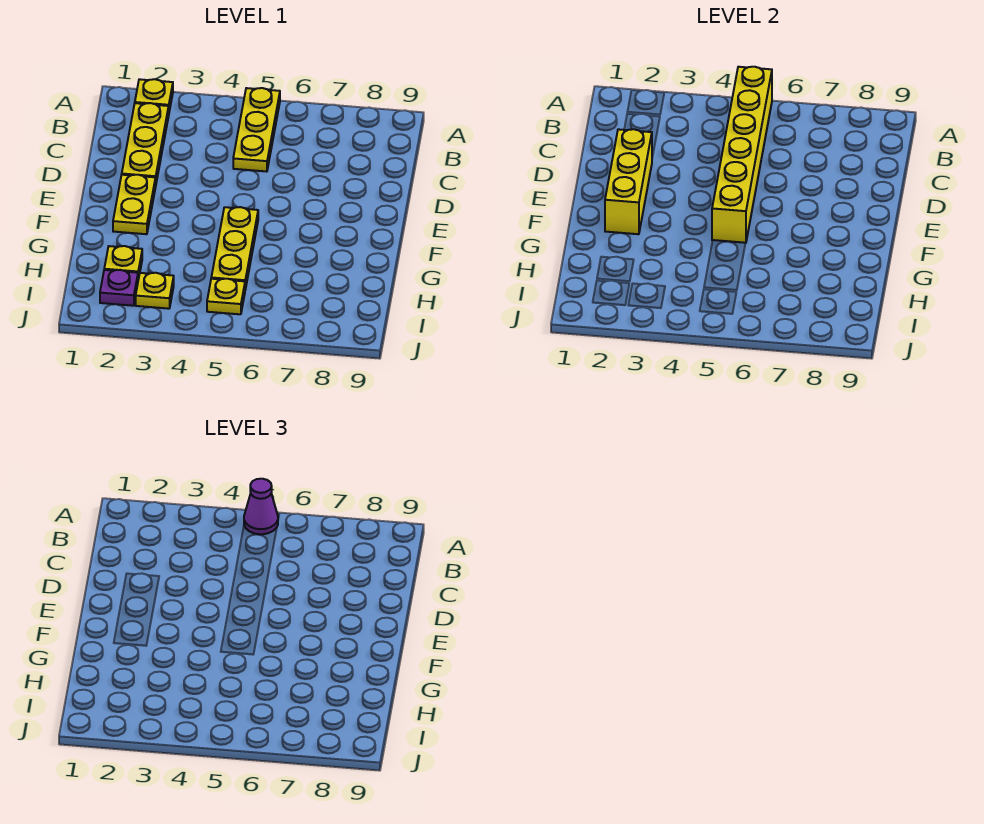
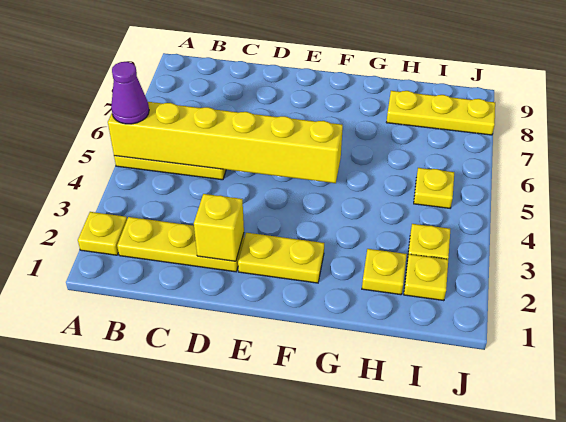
yellow brick D2:F2 level 2 -> yellow brick D2 level 2
yellow plate F5:H5 level 1 -> yellow plate H8:J8 level 1
purple plate I2 level 1 -> yellow plate I2 level 1

